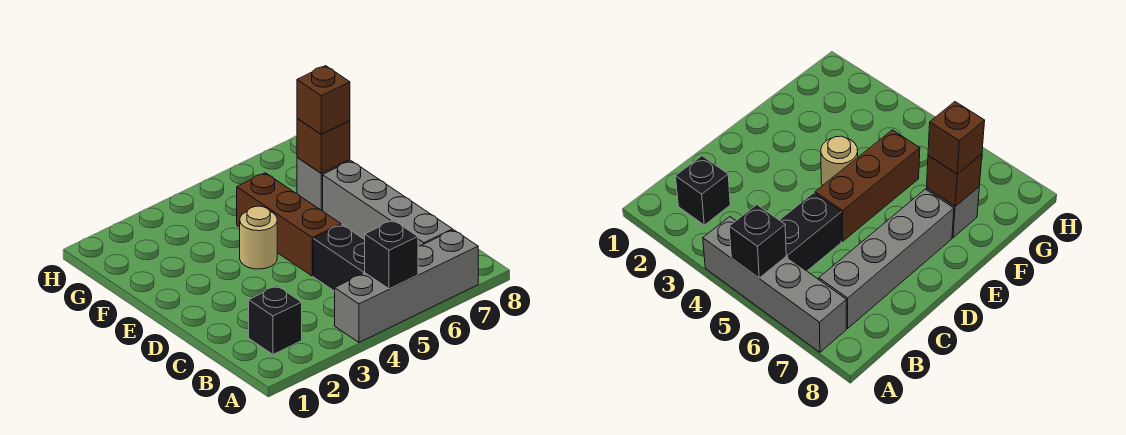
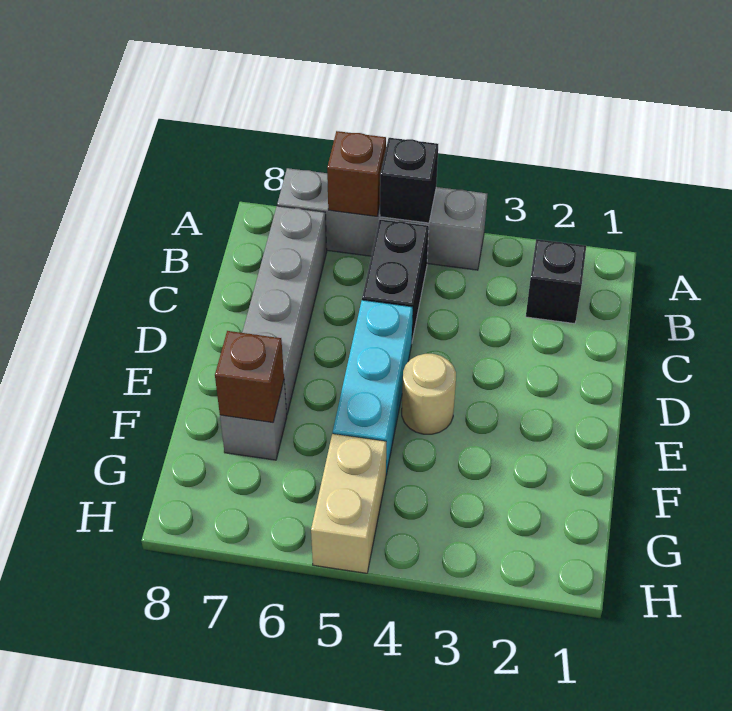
brown brick D5:F5 level 1 -> cyan brick D5:F5 level 1
brown brick F7 level 3 -> brown brick A6 level 2
none -> tan brick G5:H5 level 1

